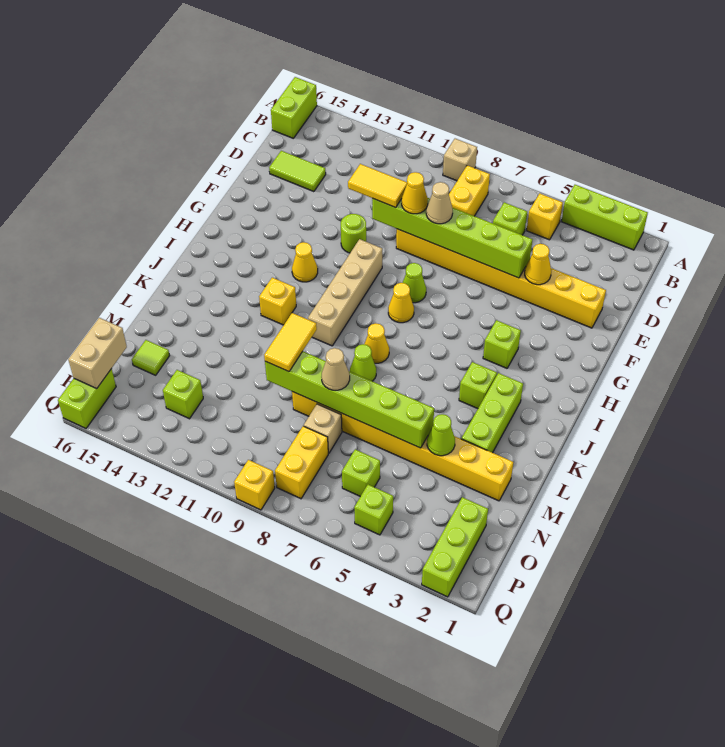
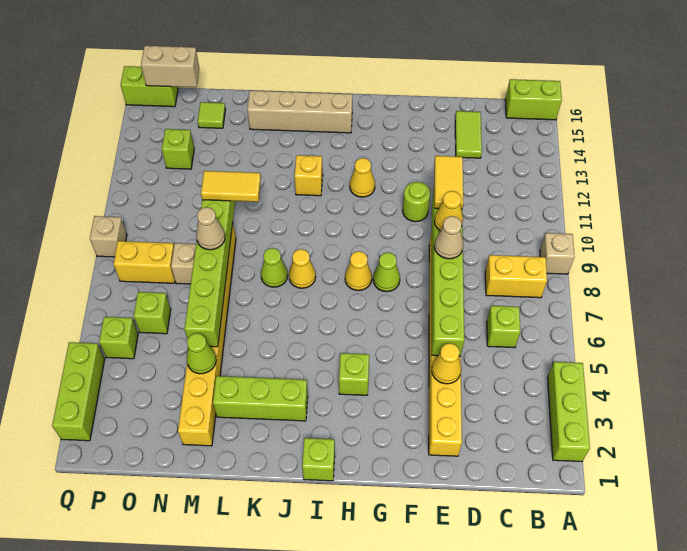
yellow brick B5 level 1 -> none
tan brick G10:J10 level 1 -> tan brick I15:L15 level 1
lime brick J4 level 1 -> lime brick I1 level 1
lime brick O2:Q2 level 1 -> lime brick Q2:Q4 level 1
yellow brick Q9 level 1 -> tan brick Q9 level 1

